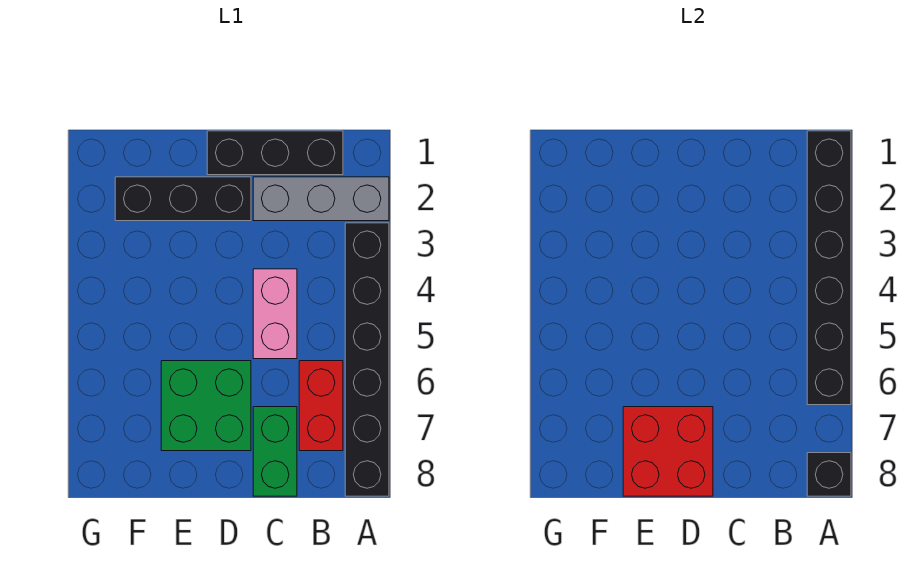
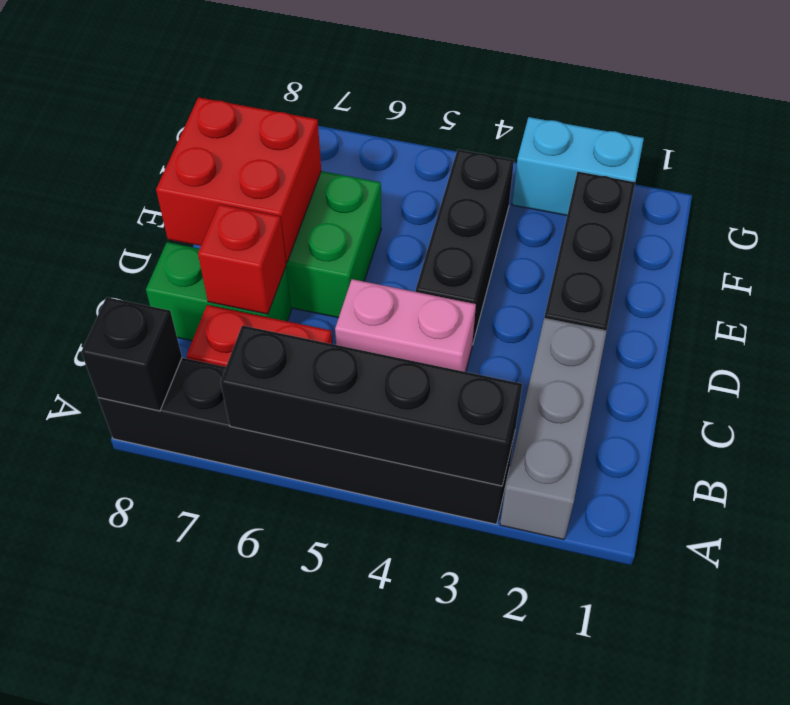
black brick A1:A6 level 2 -> black brick A3:A6 level 2
black brick B1:D1 level 1 -> black brick D4:F4 level 1
none -> red brick C7 level 2
none -> cyan brick G2:G3 level 1

